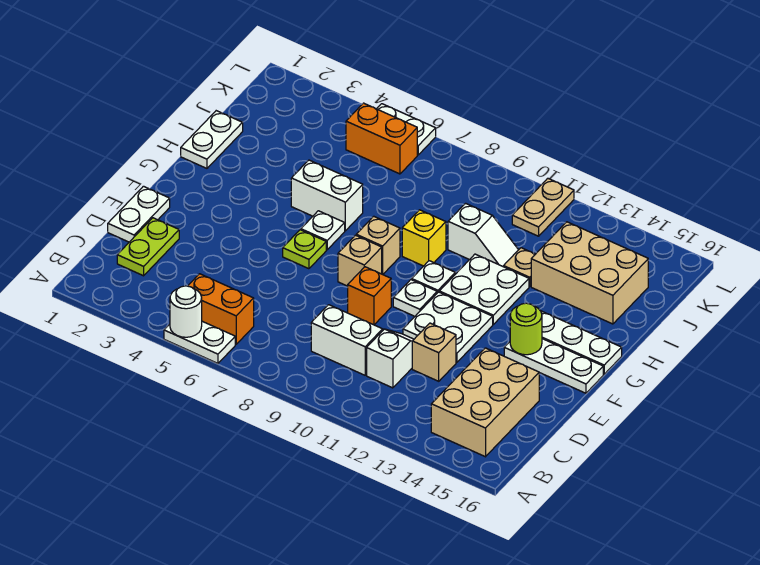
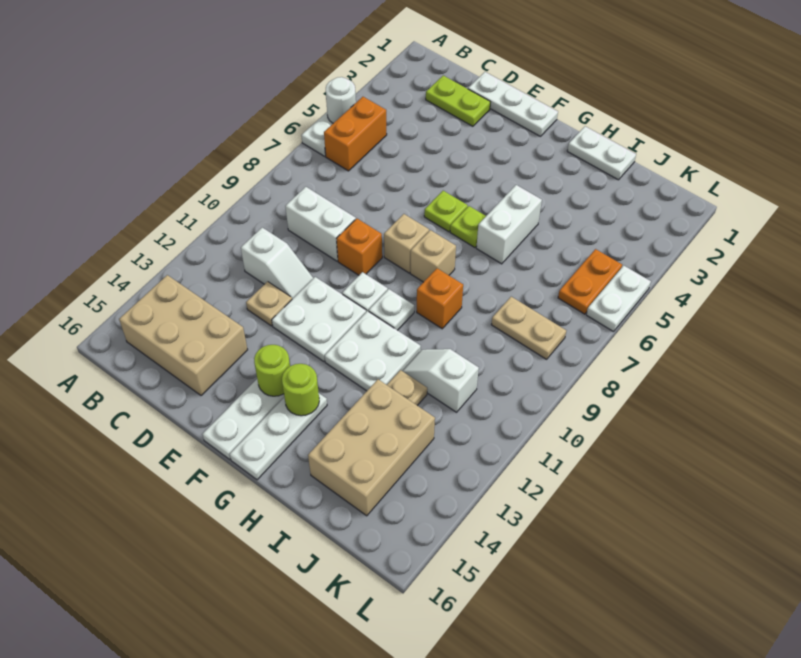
white brick C9:C10 level 1 -> white brick C9:D9 level 1
white plate D1:E1 level 1 -> white plate D1:F1 level 1
tan brick D12 level 1 -> tan plate D12 level 1
white plate G6 level 1 -> lime plate G6 level 1
none -> lime round brick G14 level 2
yellow brick H9 level 1 -> orange brick H9 level 1
white slope I10:I11 level 1 top 10 -> white slope I11:J11 level 1 top J
orange brick K5:K6 level 1 -> orange plate K5:K6 level 1
tan plate K11:L11 level 1 -> tan plate J8:K8 level 1

